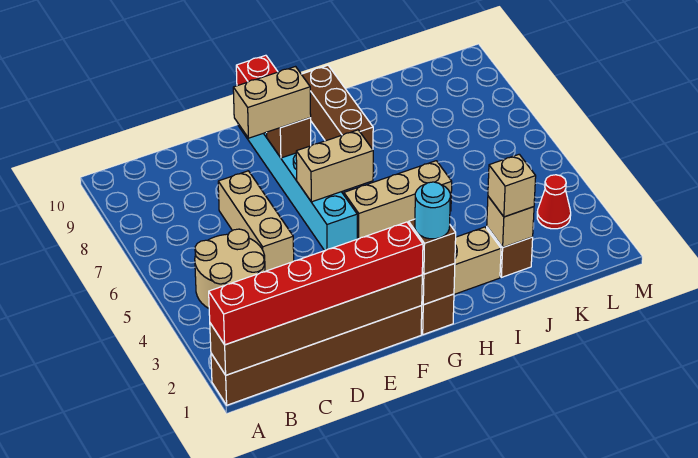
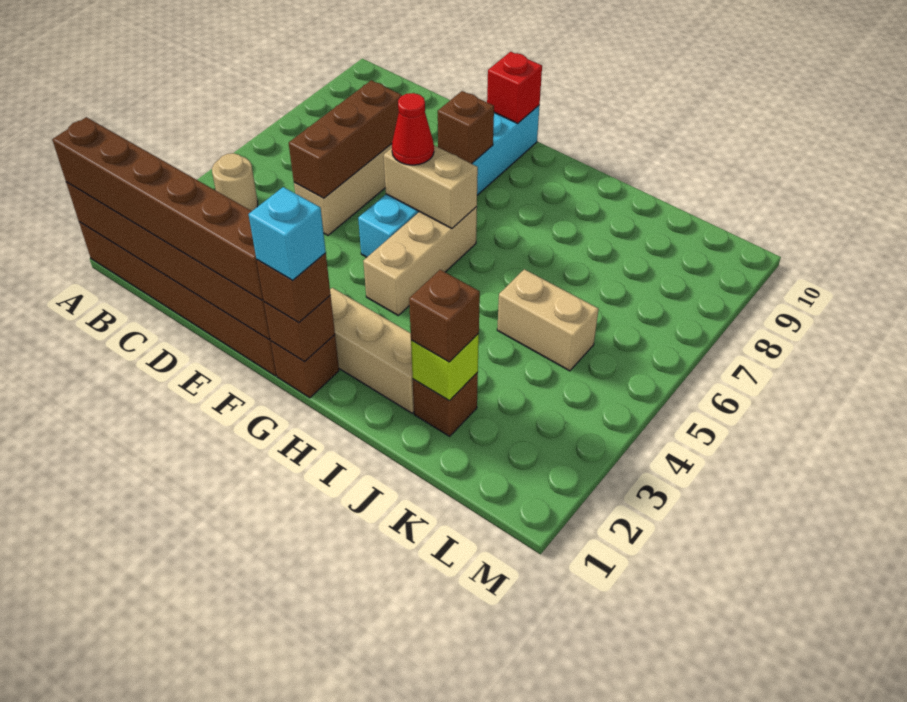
red brick A1:F1 level 3 -> brown brick A1:F1 level 3
tan round brick B4:C5 level 1 -> tan round brick B4 level 1
tan brick E8:F8 level 3 -> tan brick J5:K5 level 1
cyan round brick G1 level 4 -> cyan brick G1 level 4
tan brick G5:I5 level 1 -> tan brick G4:G6 level 1
brown brick H8:H10 level 1 -> brown brick D5:D7 level 2
tan brick J2 level 2 -> lime brick J2 level 2
tan brick J2 level 3 -> brown brick J2 level 3
red cone L3 level 1 -> red cone F6 level 3

